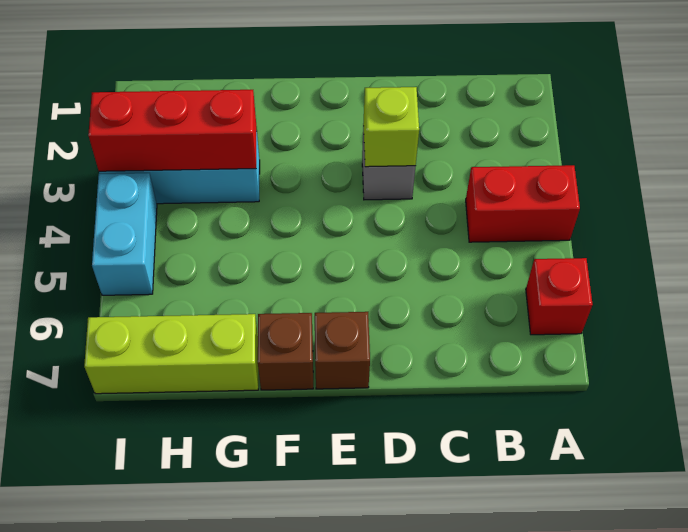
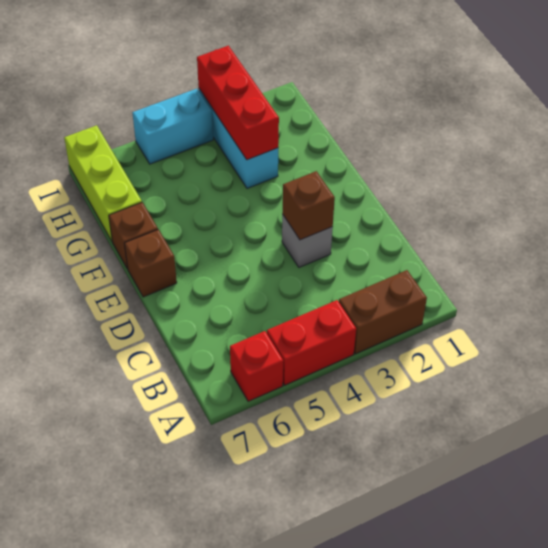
none -> brown brick A2:A3 level 1
red brick A4:B4 level 1 -> red brick A4:A5 level 1
lime brick D3 level 2 -> brown brick D3 level 2

